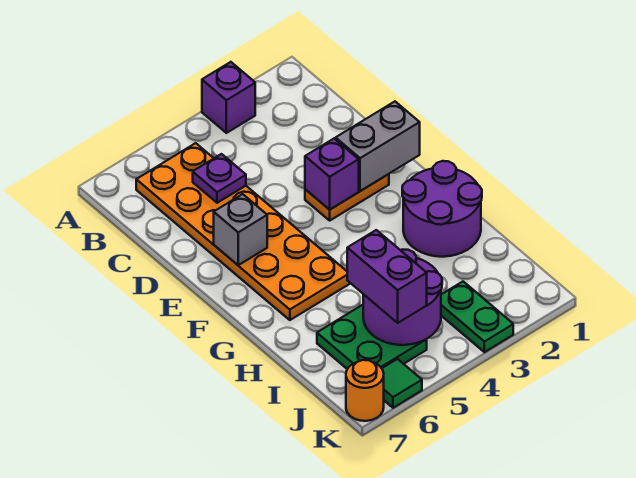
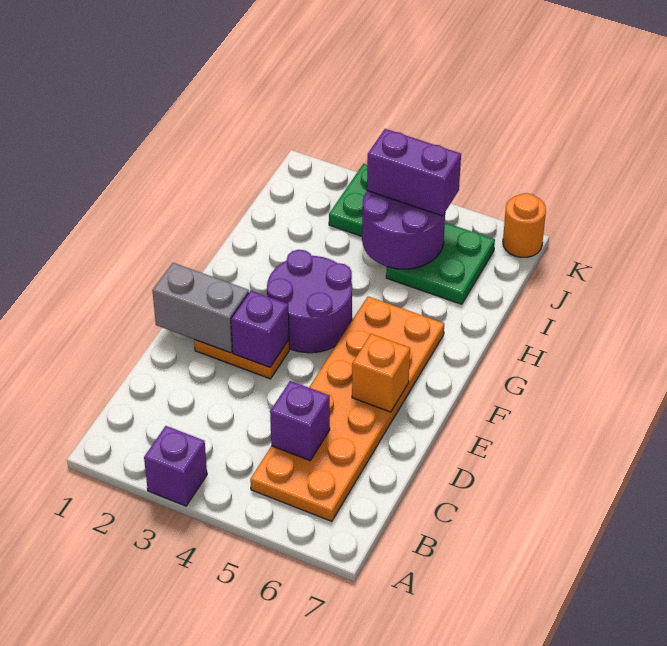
purple plate C5 level 2 -> purple brick C5 level 2
grey brick E6 level 2 -> orange brick E6 level 2
purple round brick G1:H2 level 1 -> purple round brick F3:G4 level 1
purple brick I5:J5 level 3 -> purple brick J4:J5 level 3
green tile K6 level 1 -> none

